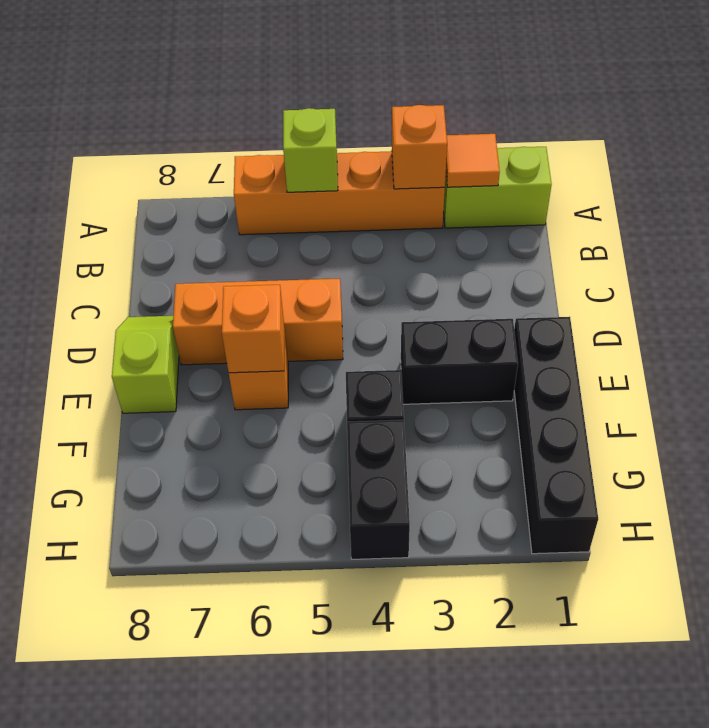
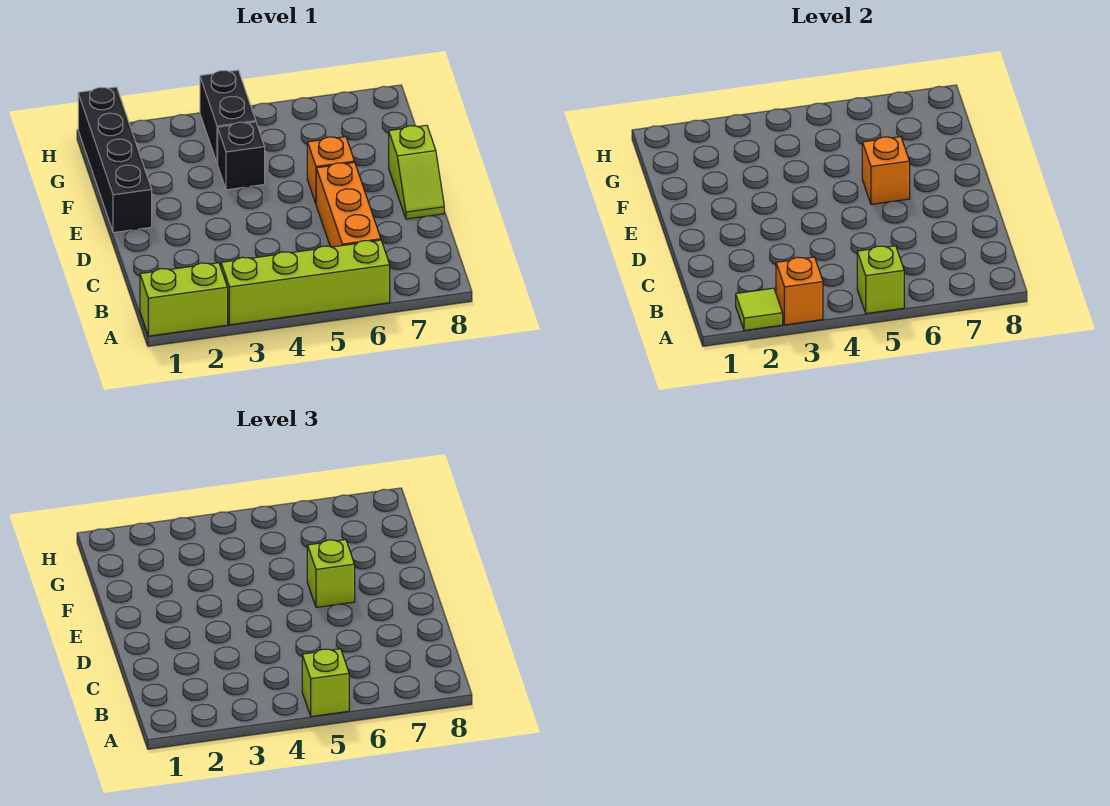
orange tile A2 level 2 -> lime tile A2 level 2
orange brick A3:A6 level 1 -> lime brick A3:A6 level 1
none -> lime brick A5 level 3
orange brick D5:D7 level 1 -> orange brick B6:D6 level 1
black brick E2:E3 level 1 -> none
none -> lime brick E6 level 3

